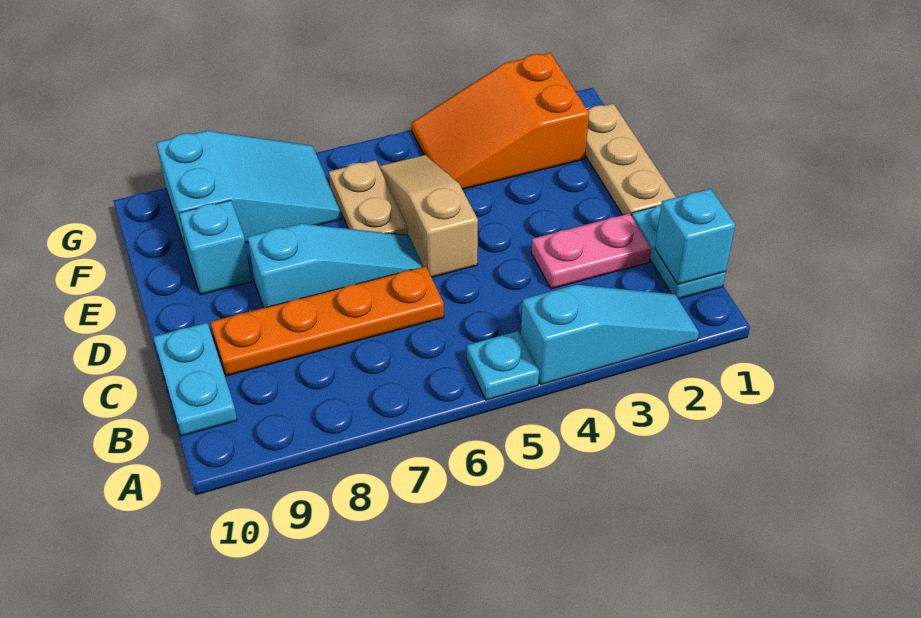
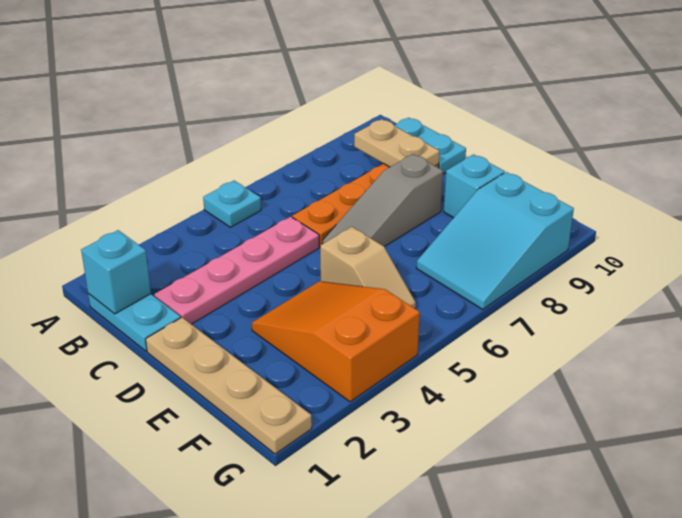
cyan slope A2:A4 level 1 top 4 -> none
pink plate C2:C3 level 1 -> pink plate C2:C5 level 1
tan plate D1:F1 level 1 -> tan plate D1:G1 level 1
tan slope D5:F5 level 1 top D -> tan slope E5:F5 level 1 top E
cyan slope D6:D8 level 1 top 8 -> grey slope D6:D8 level 1 top 8
tan plate E6:F6 level 1 -> tan plate B9:C9 level 2
orange slope F2:G4 level 1 top 2 -> orange slope E3:G4 level 1 top G

